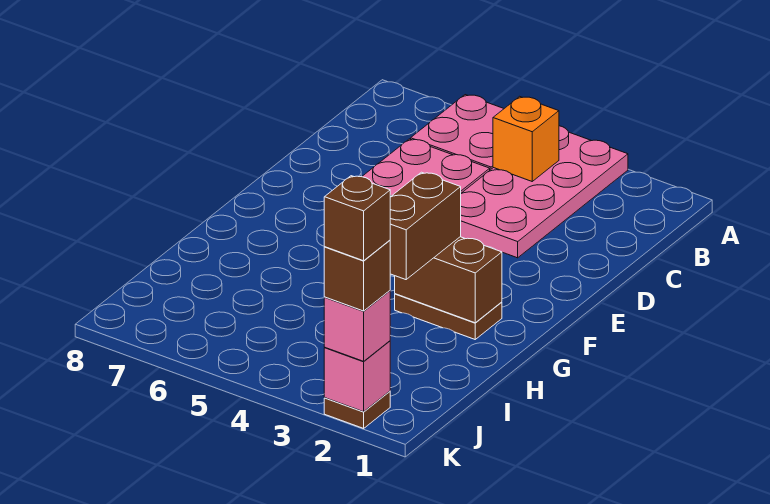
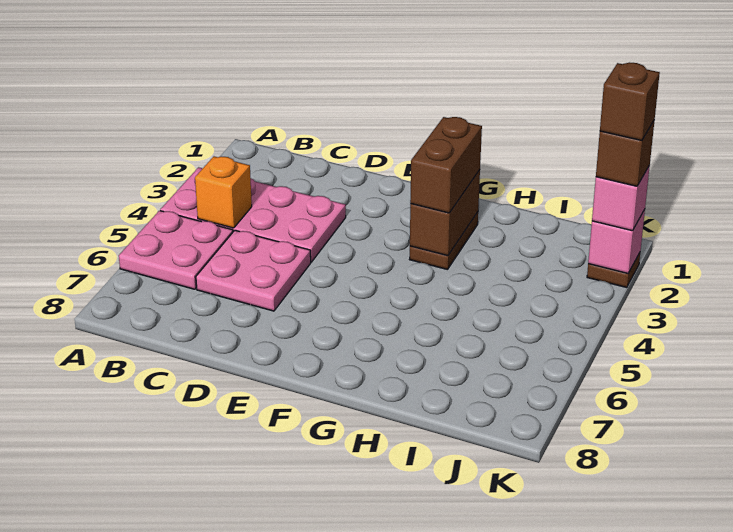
brown brick G3:H3 level 3 -> brown brick G2:G3 level 3

